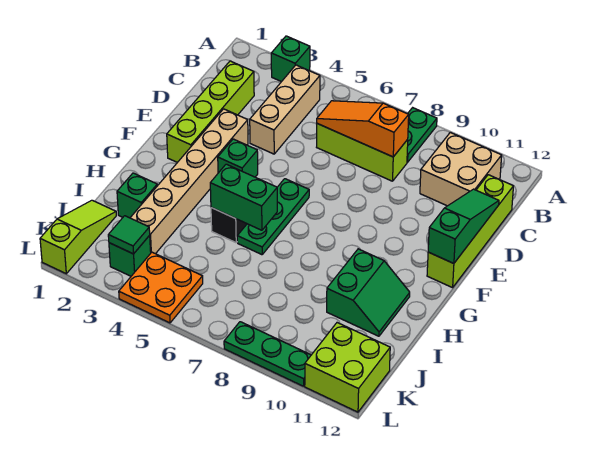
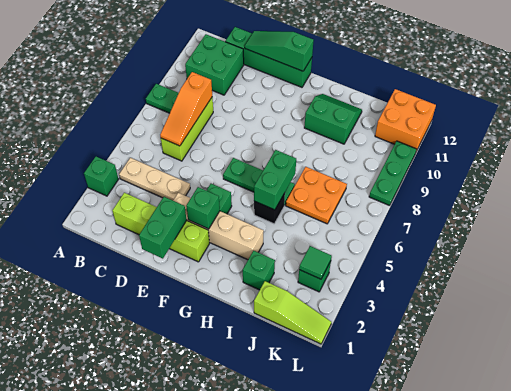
tan brick B4:D4 level 1 -> tan plate B4:D4 level 1
tan brick B10:C11 level 1 -> green brick B10:C11 level 1
lime brick C12:F12 level 1 -> green brick C12:F12 level 1
none -> green brick E1:E2 level 2
tan brick E3:J3 level 1 -> tan brick E3:H3 level 1
none -> green brick F3 level 2
lime slope J1:L1 level 1 top L -> lime slope J1:L1 level 1 top J
orange plate K4:L5 level 1 -> orange plate I6:J7 level 1
lime brick K11:L12 level 1 -> orange brick K11:L12 level 1

